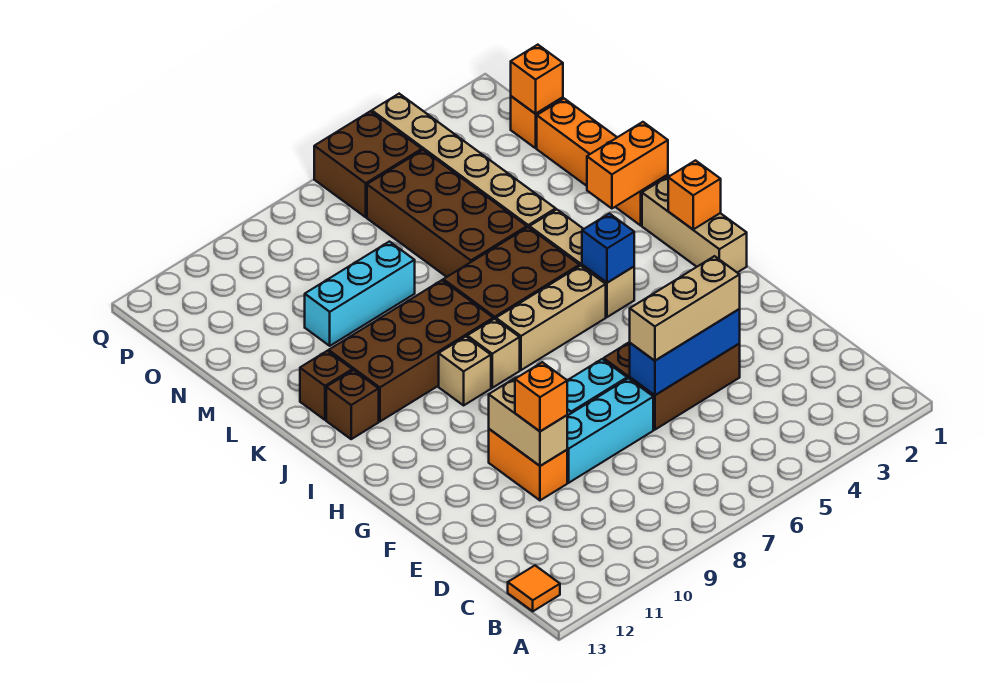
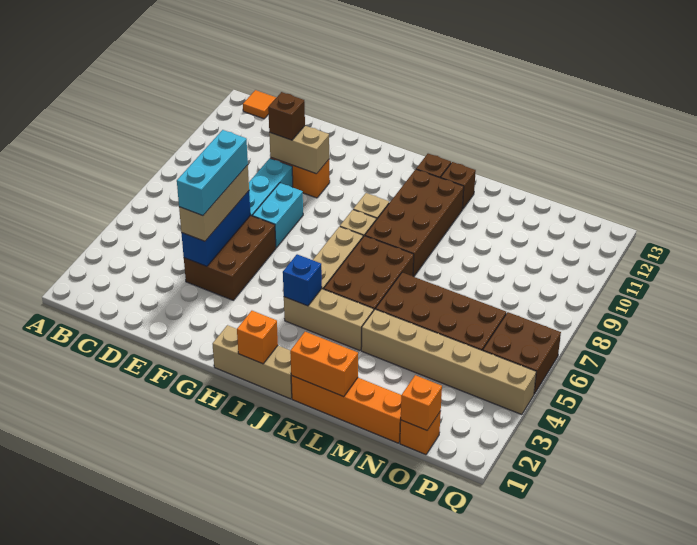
orange brick E10 level 3 -> brown brick E10 level 3
orange brick K1:K2 level 2 -> orange brick K1:L1 level 2
cyan brick M8:M10 level 1 -> cyan brick E4:E6 level 4

